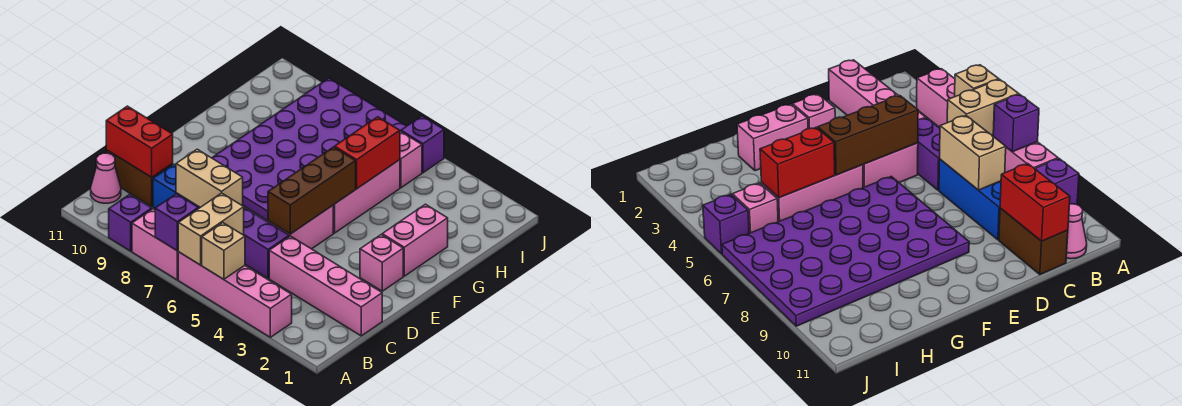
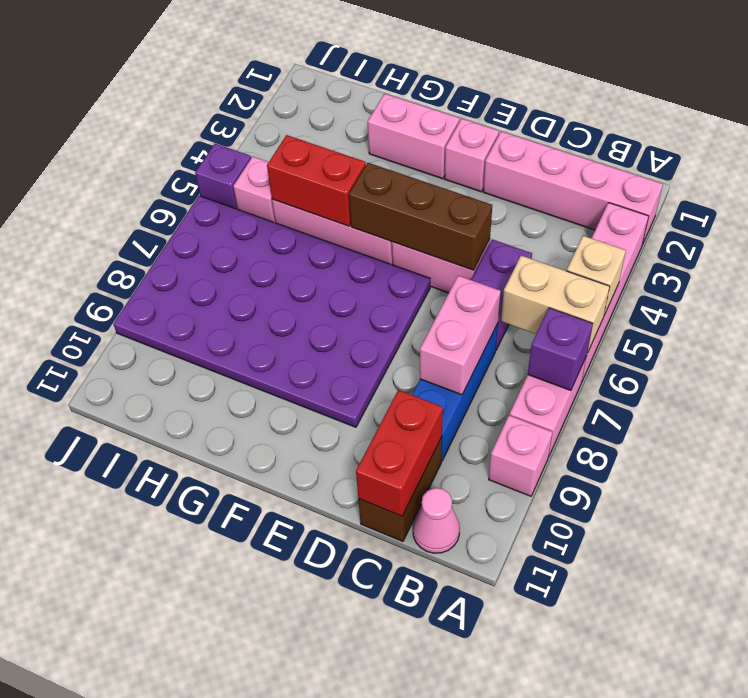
purple brick A9 level 1 -> pink brick A9 level 1
pink brick C1:C4 level 1 -> pink brick A2:D2 level 1
tan brick C7:C8 level 2 -> pink brick C7:C8 level 2

